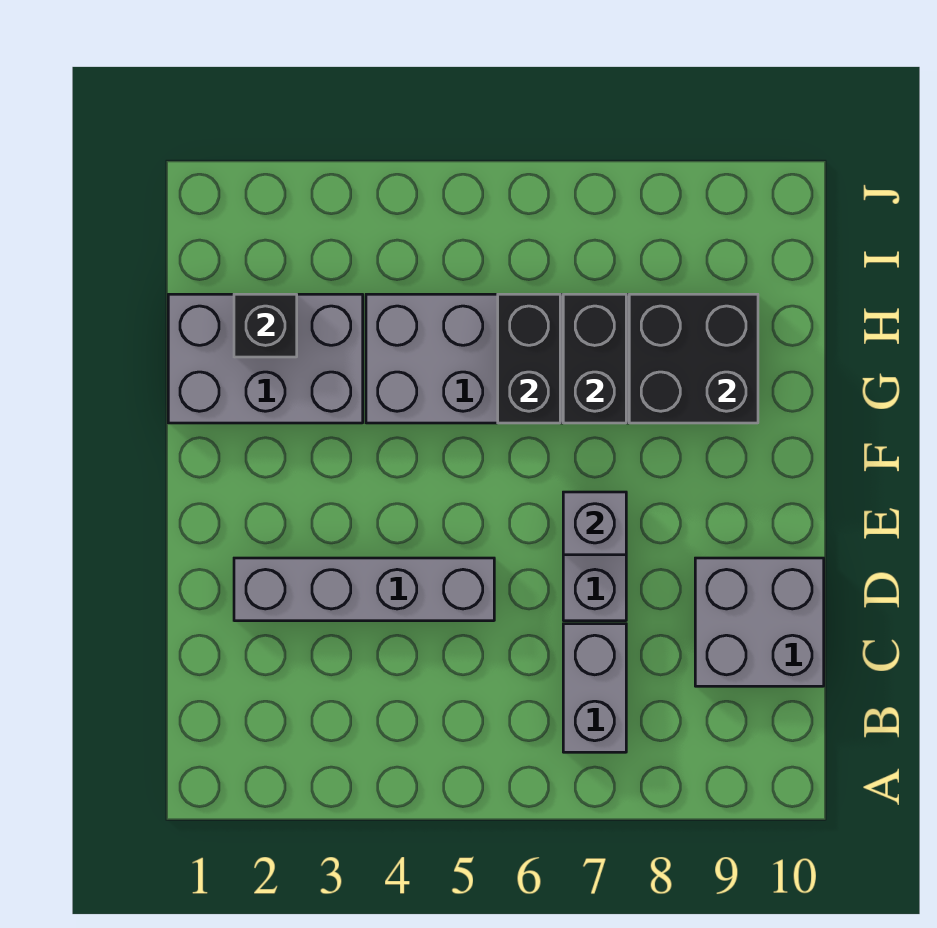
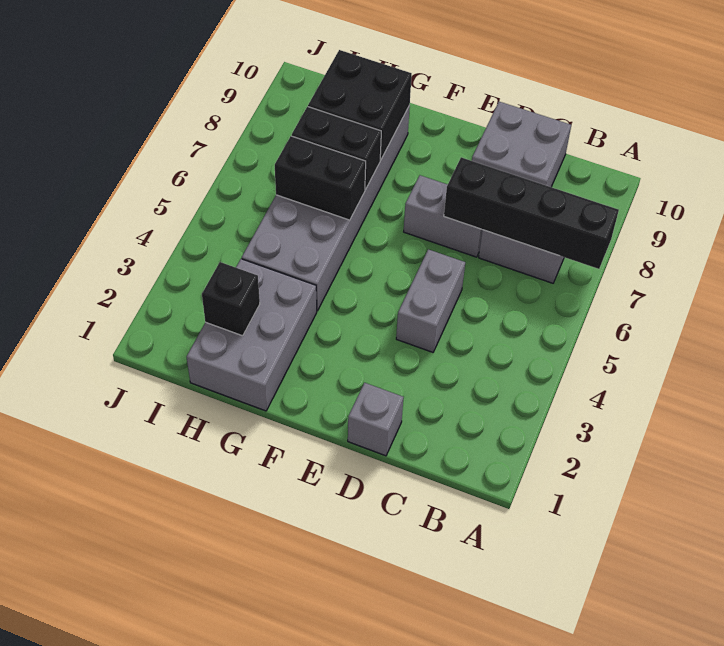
none -> black brick A7:D7 level 2
grey brick D2:D5 level 1 -> grey brick D4:D5 level 1
grey brick E7 level 2 -> grey brick D1 level 1

